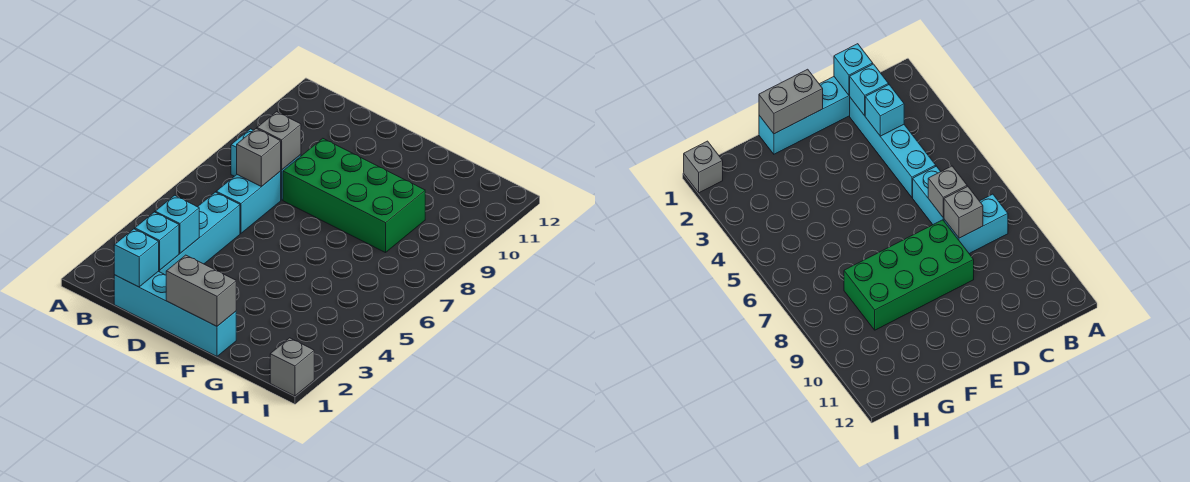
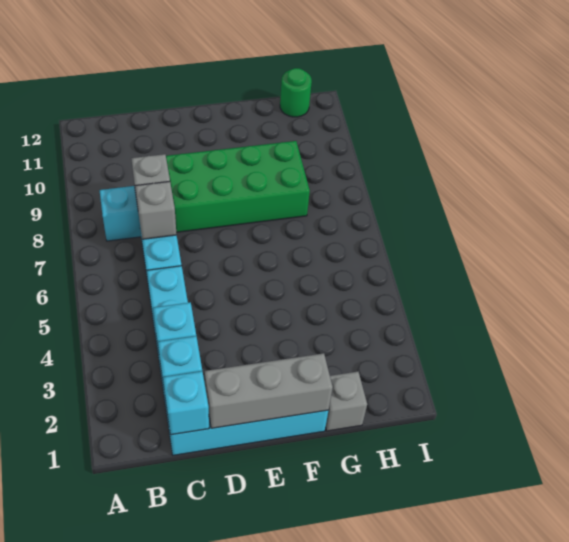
grey brick E1:F1 level 2 -> grey brick D1:F1 level 2
none -> green round brick H12 level 1
grey brick I1 level 1 -> grey brick G1 level 1

